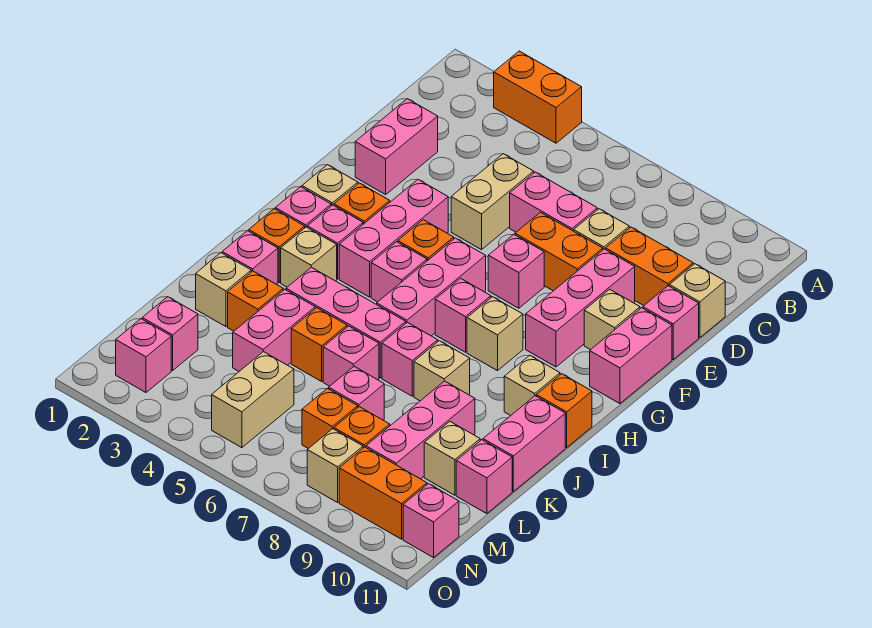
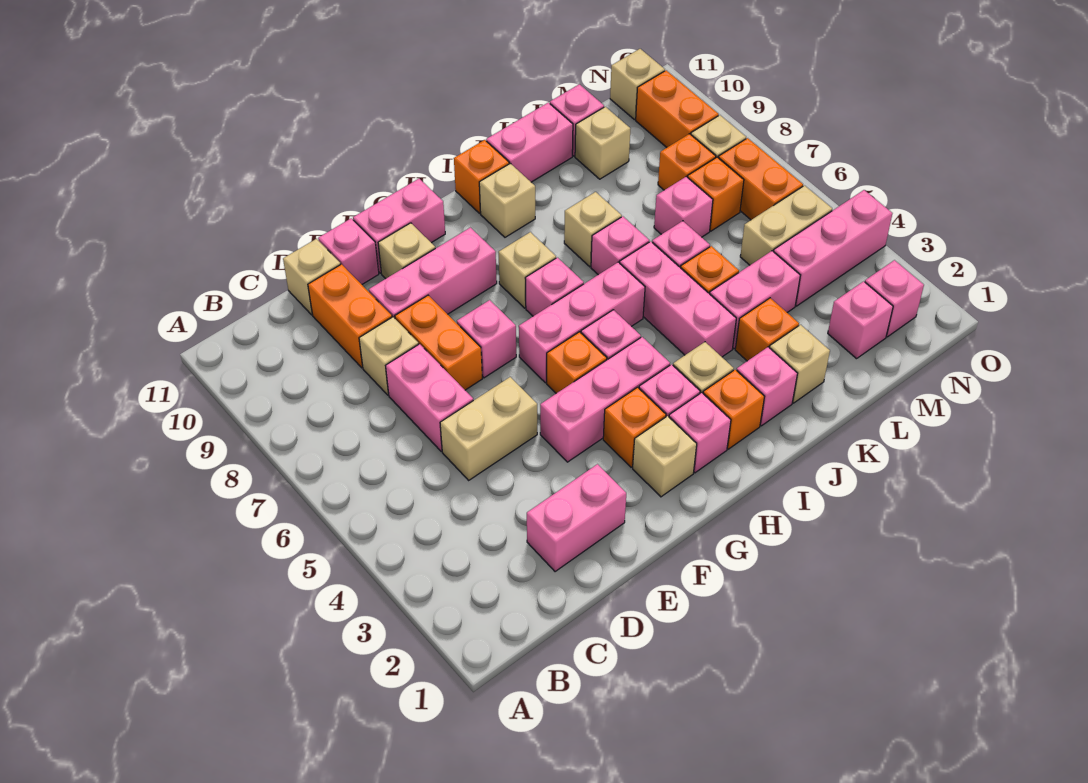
orange brick A3:A4 level 1 -> orange brick N6:N7 level 1
pink brick K9:M9 level 1 -> pink brick M4:O4 level 1
pink brick N11 level 1 -> tan brick N11 level 1

